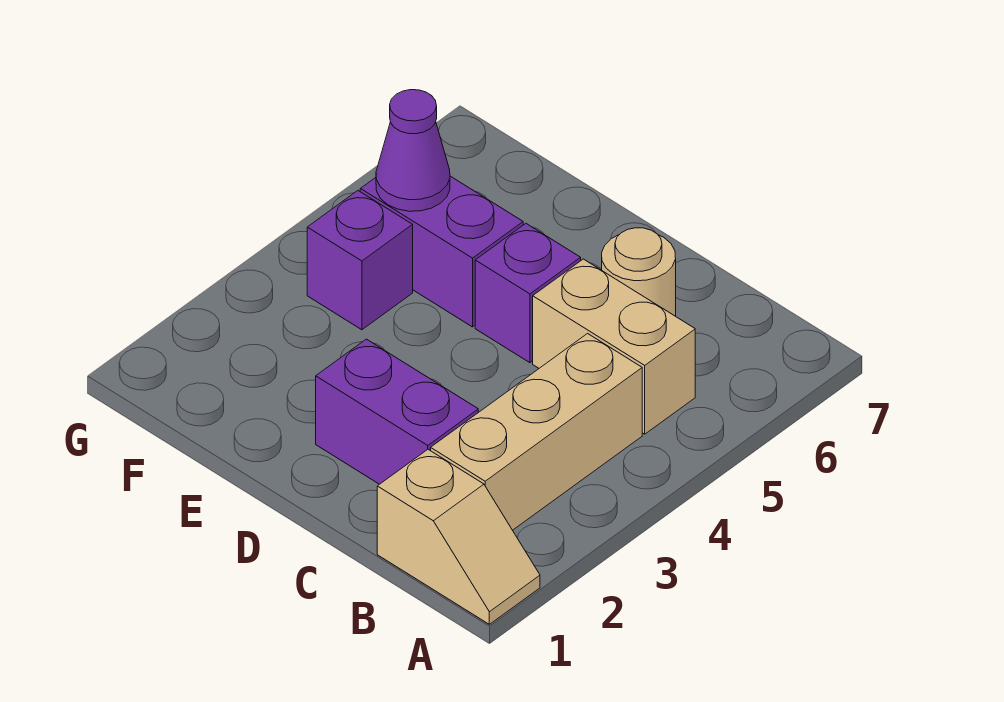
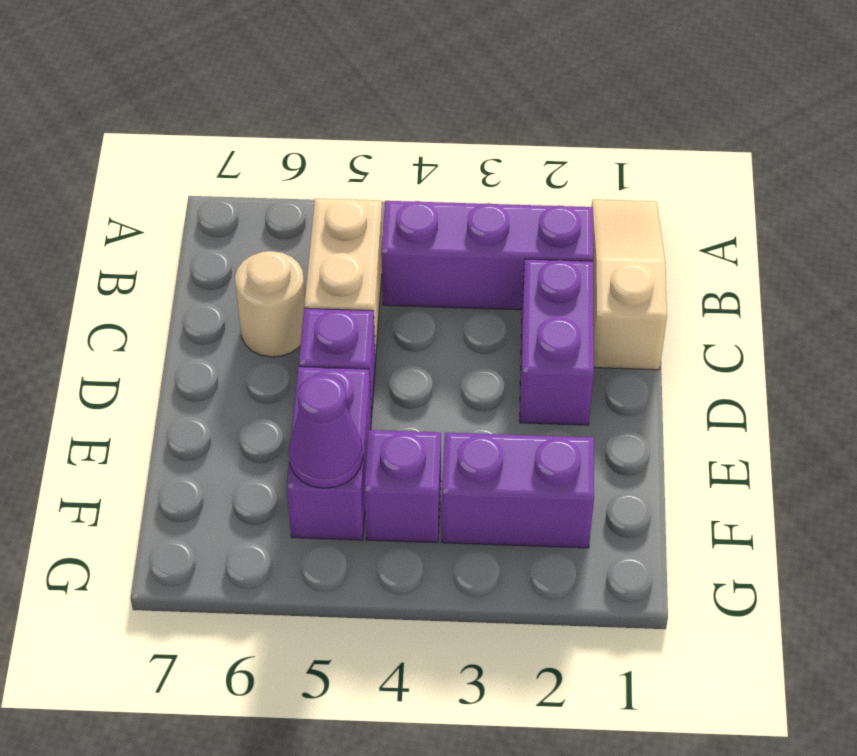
tan slope A1:B1 level 1 top B -> tan slope A1:C1 level 1 top C
tan brick B2:B4 level 1 -> purple brick B2:B4 level 1
none -> purple brick F2:F3 level 1

